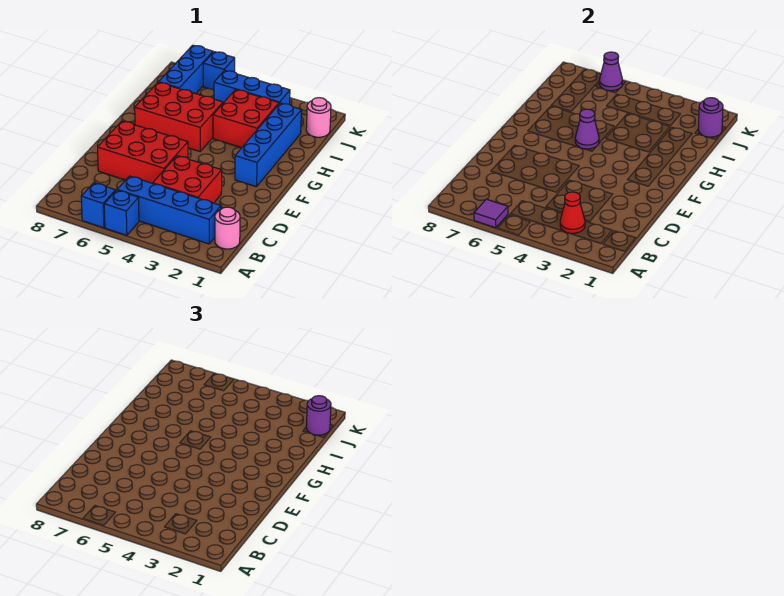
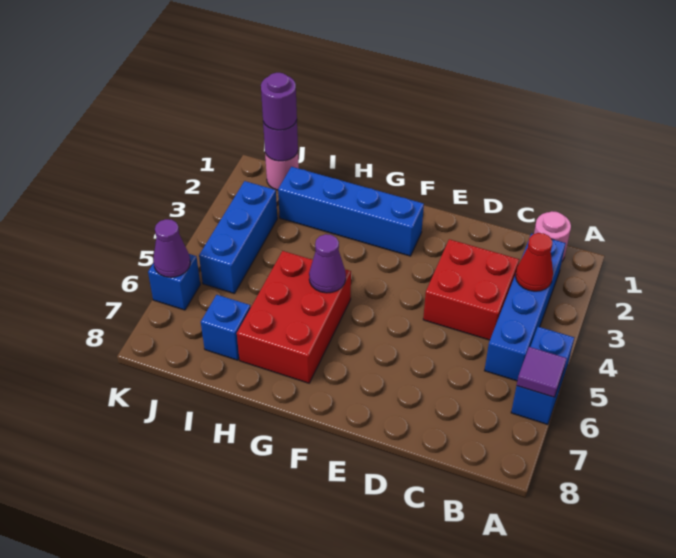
red brick D5:E7 level 1 -> none
red brick H3:I4 level 1 -> none
blue brick I7:K7 level 1 -> blue brick I7 level 1

